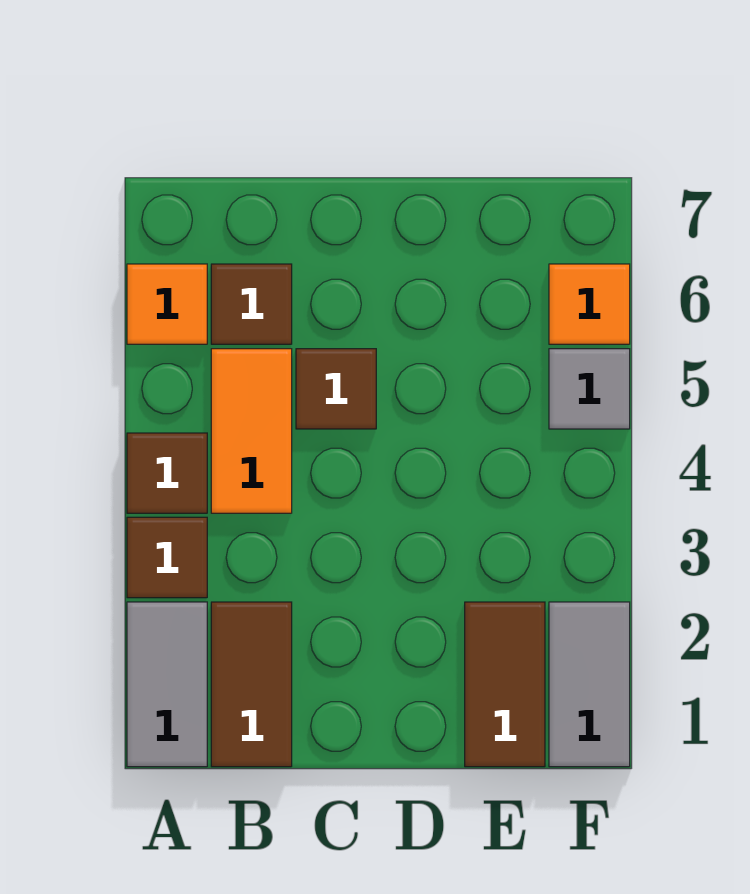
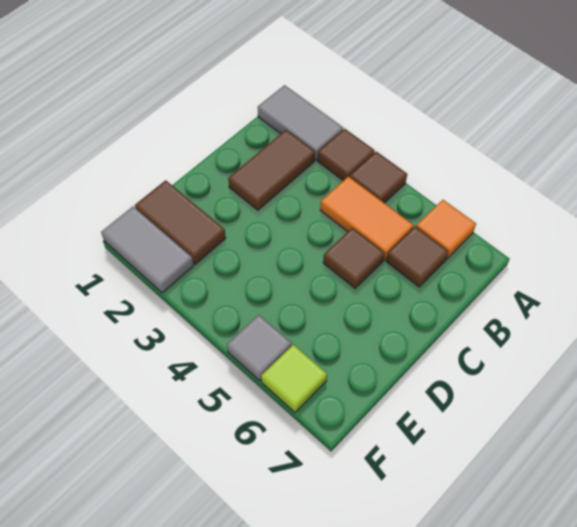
brown tile B1:B2 level 1 -> brown tile B2:C2 level 1
orange tile F6 level 1 -> lime tile F6 level 1

